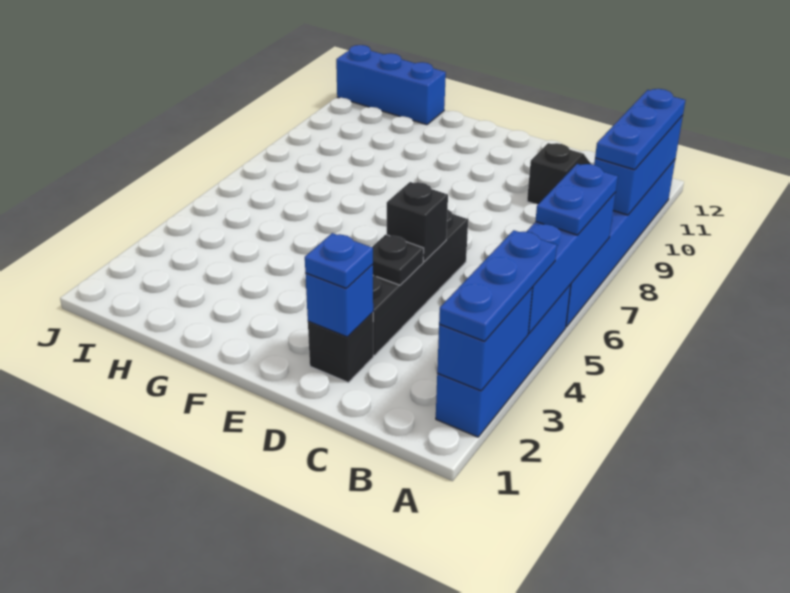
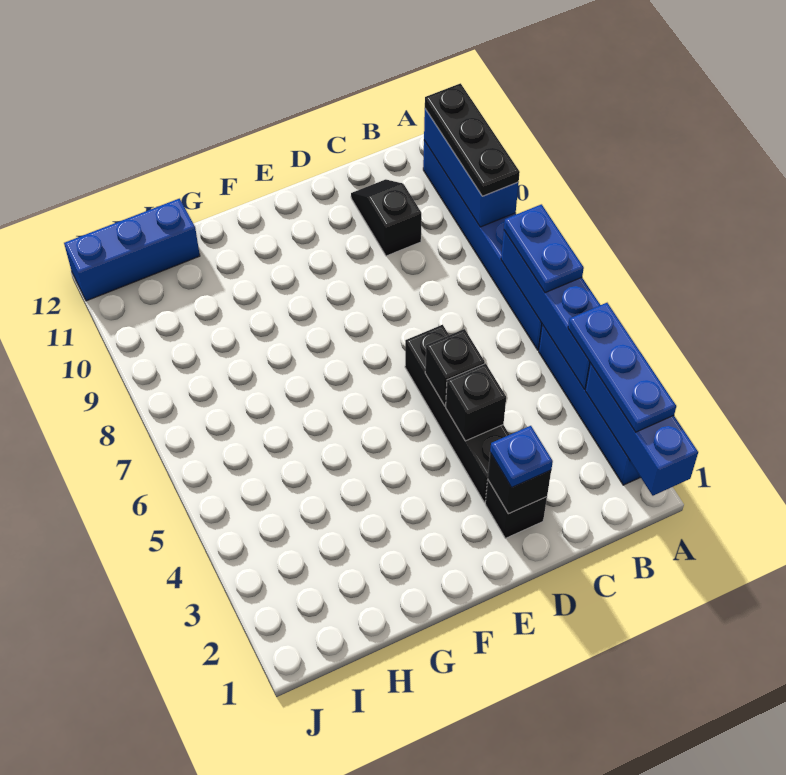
blue brick A2:A3 level 2 -> blue brick A1:A3 level 2
blue plate A9:A11 level 3 -> black plate A9:A11 level 3
blue brick D2 level 2 -> black brick D2 level 2
black plate D4 level 2 -> black brick D4 level 2

